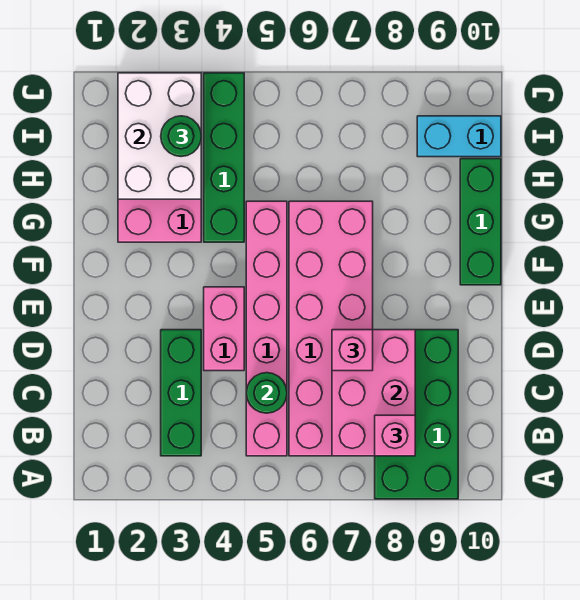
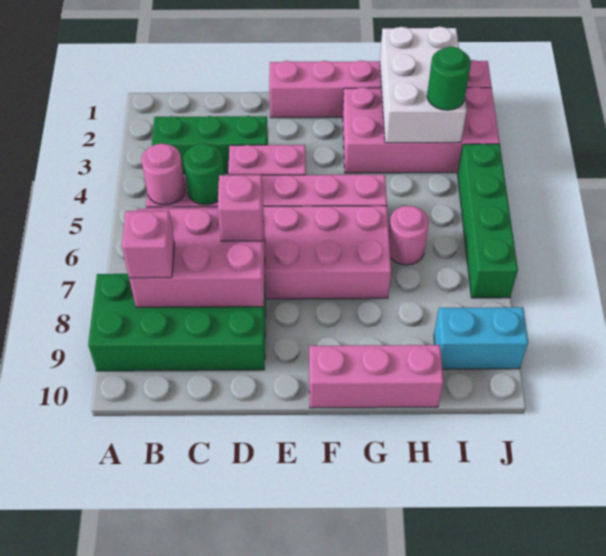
none -> pink round brick B5 level 2
none -> pink brick E1:J1 level 1
green brick F10:H10 level 1 -> pink brick F10:H10 level 1
green brick G4:J4 level 1 -> green brick J4:J7 level 1
white brick H2:J3 level 2 -> white brick H1:I3 level 2
none -> pink round brick H6 level 1
cyan brick I9:I10 level 1 -> cyan brick I9:J9 level 1

